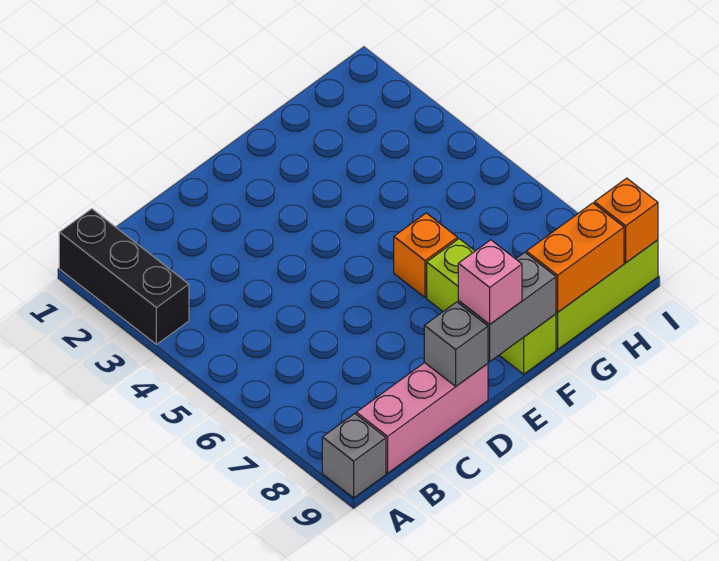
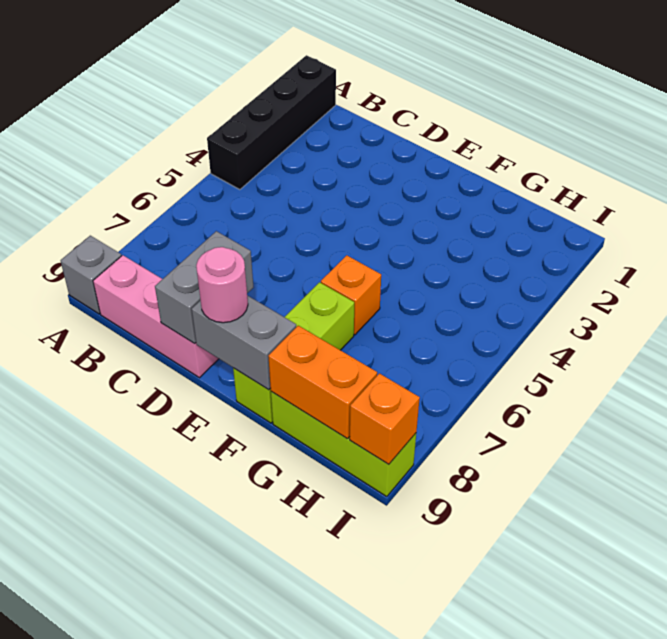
black brick A1:A3 level 1 -> black brick A1:A4 level 1
grey brick D9 level 2 -> grey brick D8:D9 level 2
pink brick E9 level 3 -> pink round brick E9 level 3

